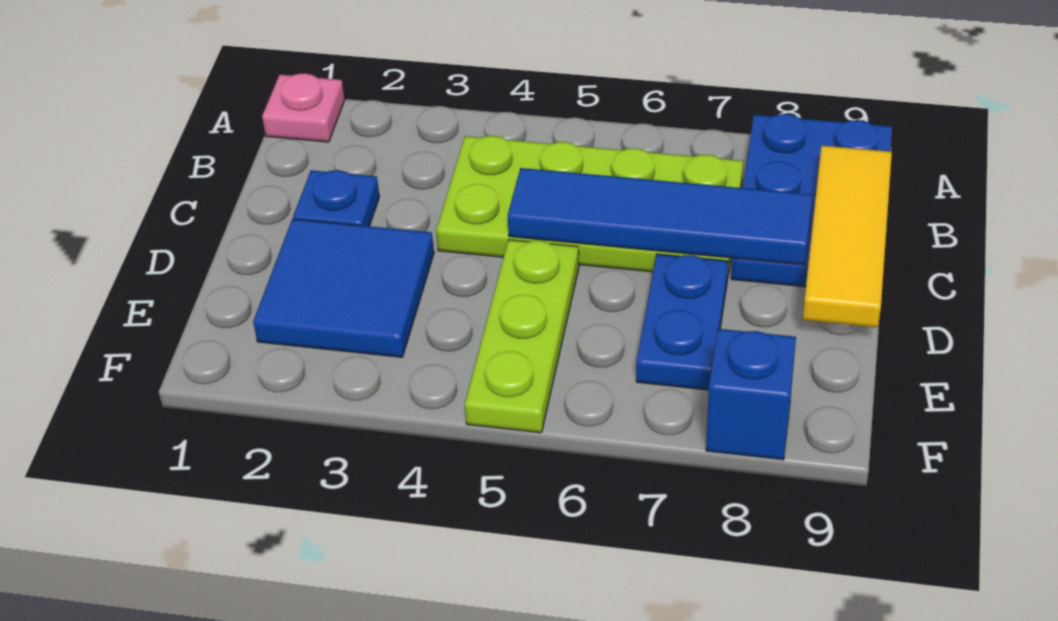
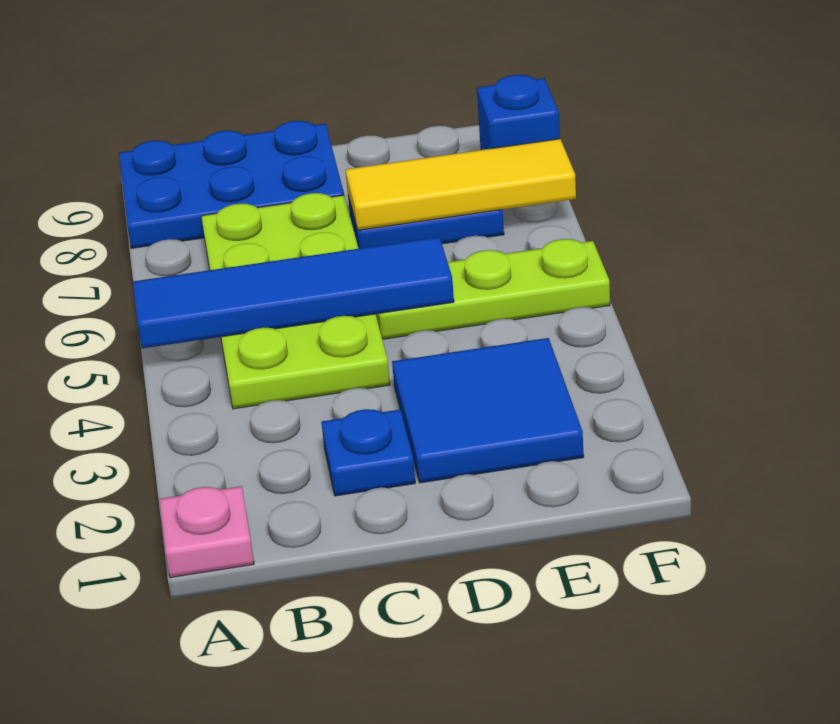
yellow tile B9:D9 level 2 -> yellow tile D7:F7 level 2
blue tile C5:C8 level 2 -> blue tile A5:D5 level 2

